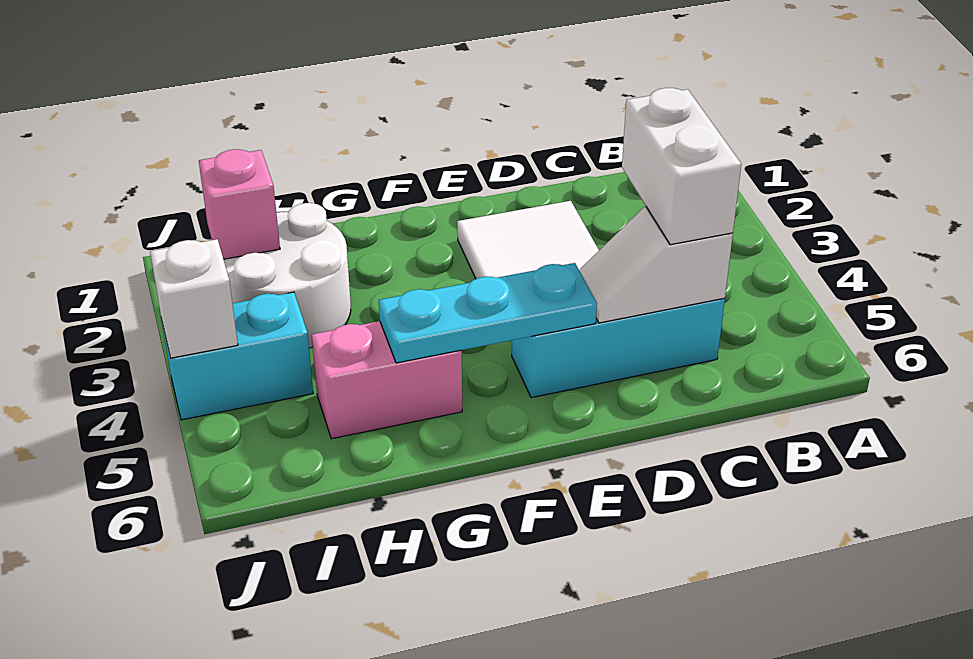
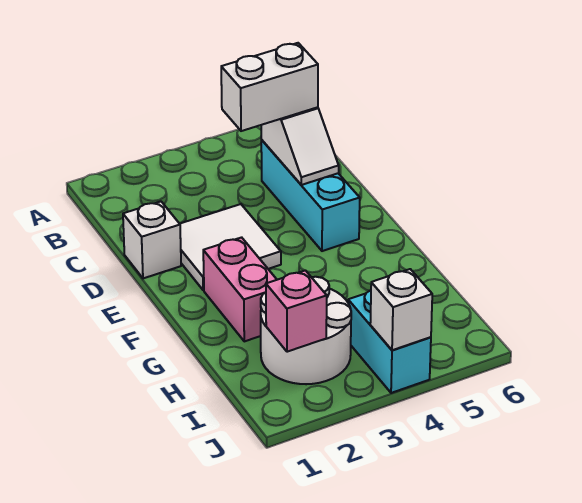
none -> white brick D1 level 1
cyan plate E5:G5 level 2 -> none
pink brick G5:H5 level 1 -> pink brick F2:G2 level 1

